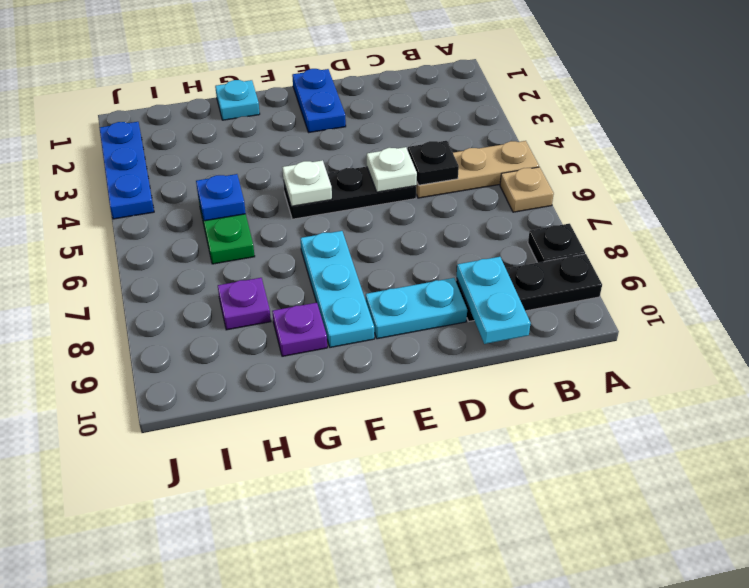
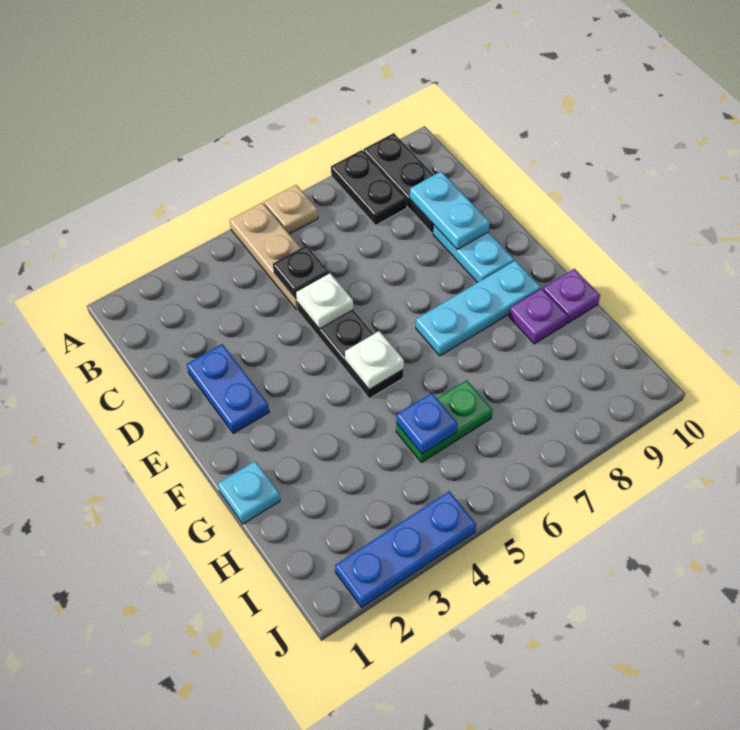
black plate A8 level 1 -> black plate A8:B8 level 1
cyan plate C9:C10 level 2 -> cyan plate C9:D9 level 2
blue plate E1:E2 level 1 -> blue plate D2:E2 level 1
purple plate H8 level 1 -> purple plate G10 level 1

